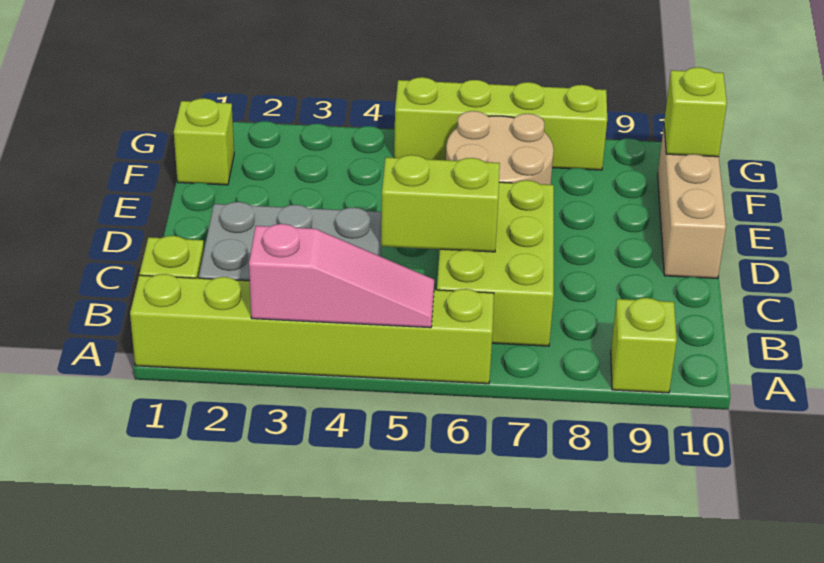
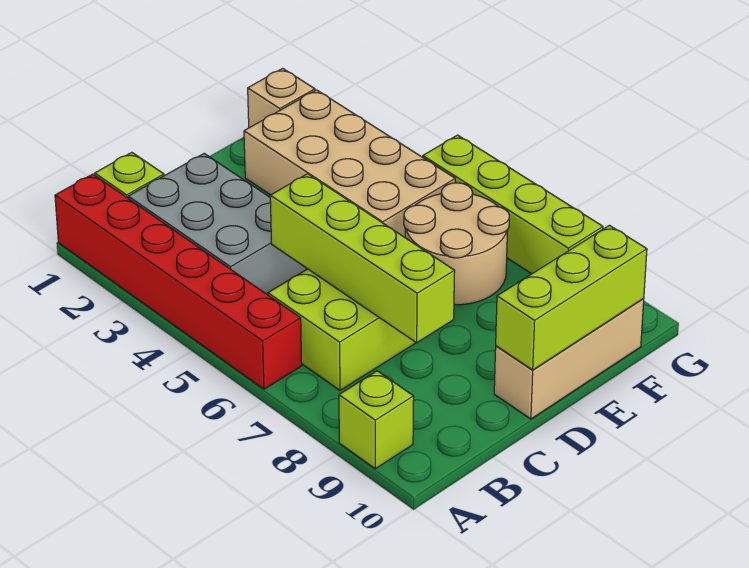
lime brick A1:A6 level 1 -> red brick A1:A6 level 1
pink slope A3:A5 level 2 top 3 -> none
lime brick C5:C6 level 2 -> lime brick C5:C8 level 2
none -> tan brick E2:F5 level 1
lime brick F1 level 1 -> tan brick F1 level 1
lime brick F10 level 2 -> lime brick D10:F10 level 2

